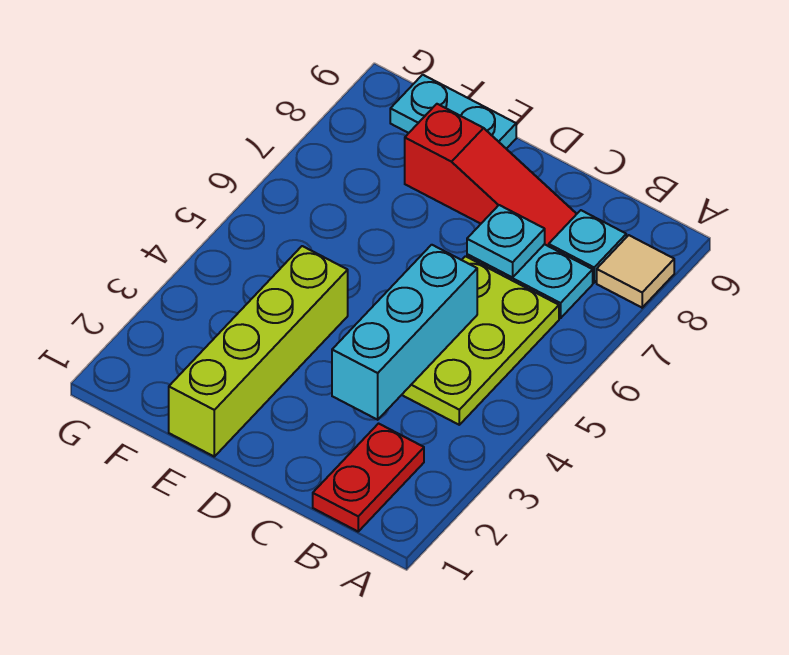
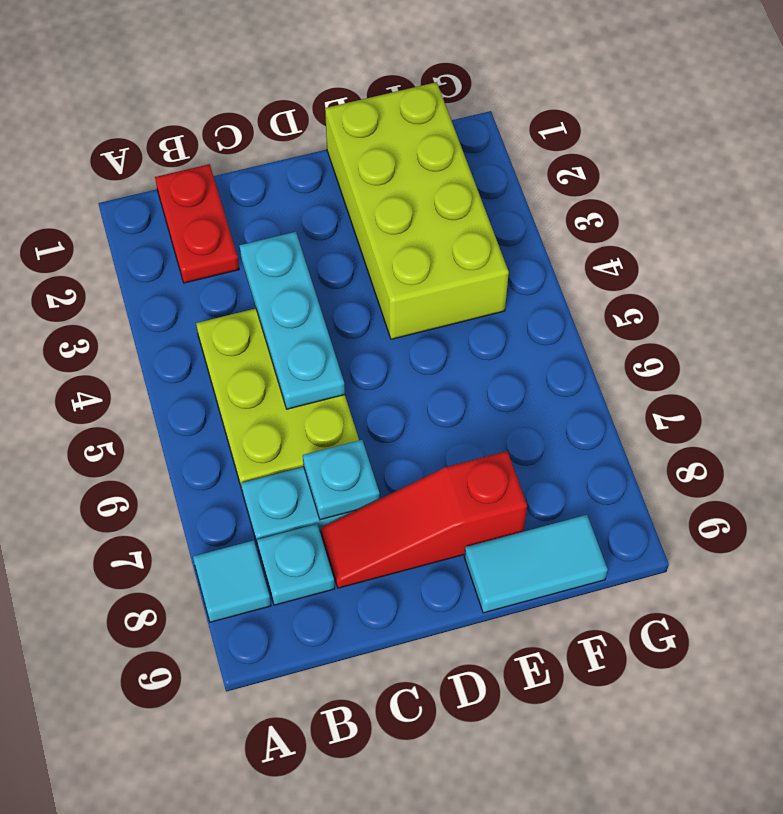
tan tile A8 level 1 -> cyan tile A8 level 1
cyan brick C3:C5 level 2 -> cyan plate C3:C5 level 2
lime brick E1:E4 level 1 -> lime brick E1:F4 level 1
cyan plate E9:F9 level 1 -> cyan tile E9:F9 level 1

